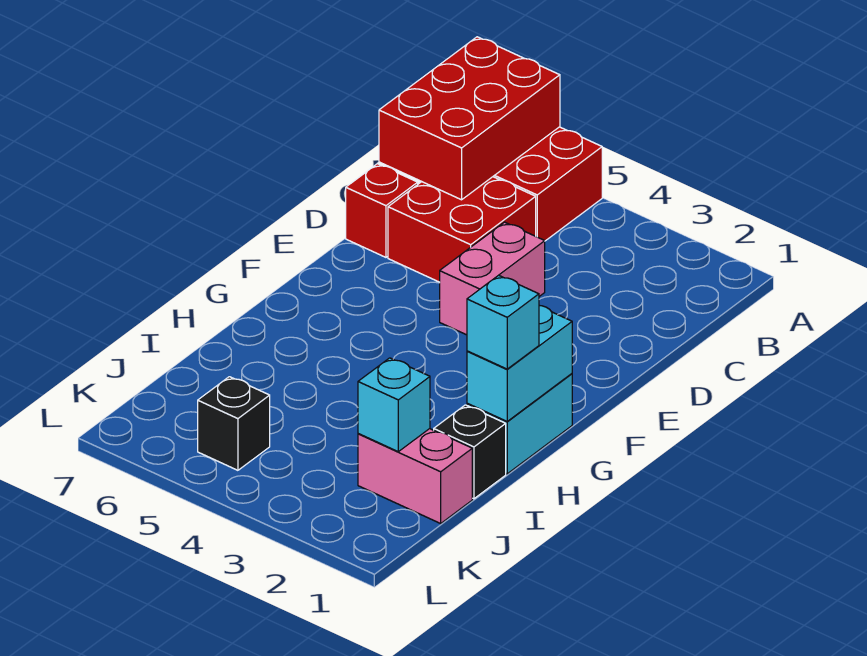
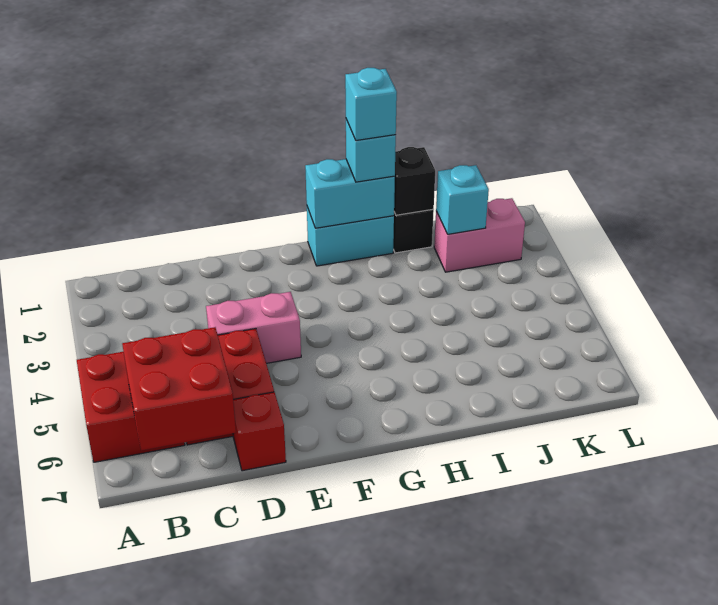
red brick A6:C7 level 2 -> red brick B6:C7 level 2
none -> cyan brick H1 level 4
pink brick J1:J2 level 1 -> pink brick J2:K2 level 1
black brick K5 level 1 -> black brick I1 level 2

